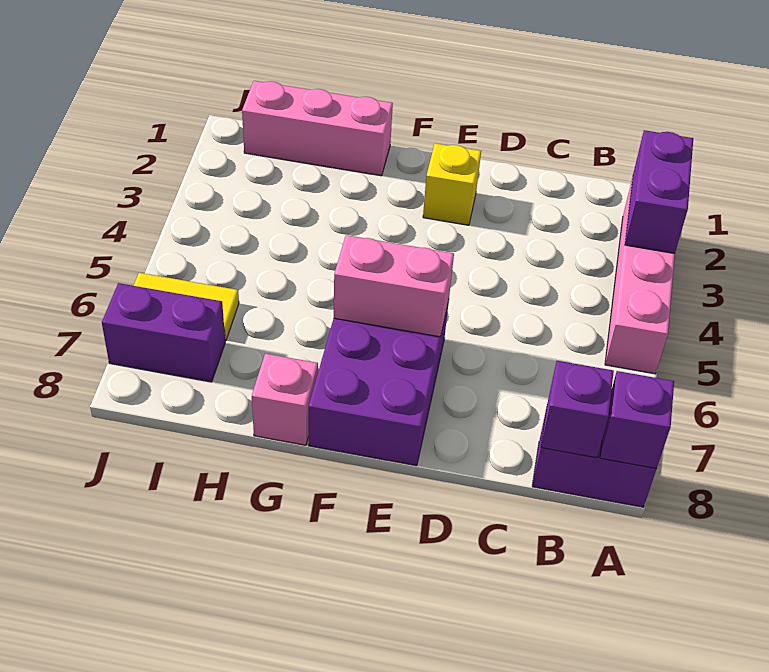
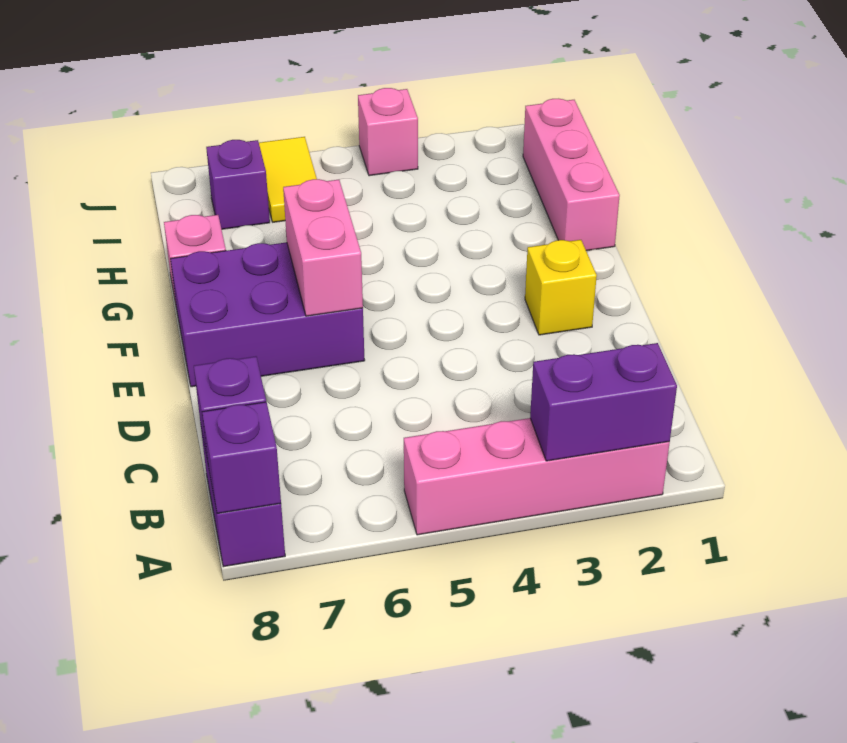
purple brick I7:J7 level 1 -> purple brick I7 level 1
none -> pink brick J4 level 1

